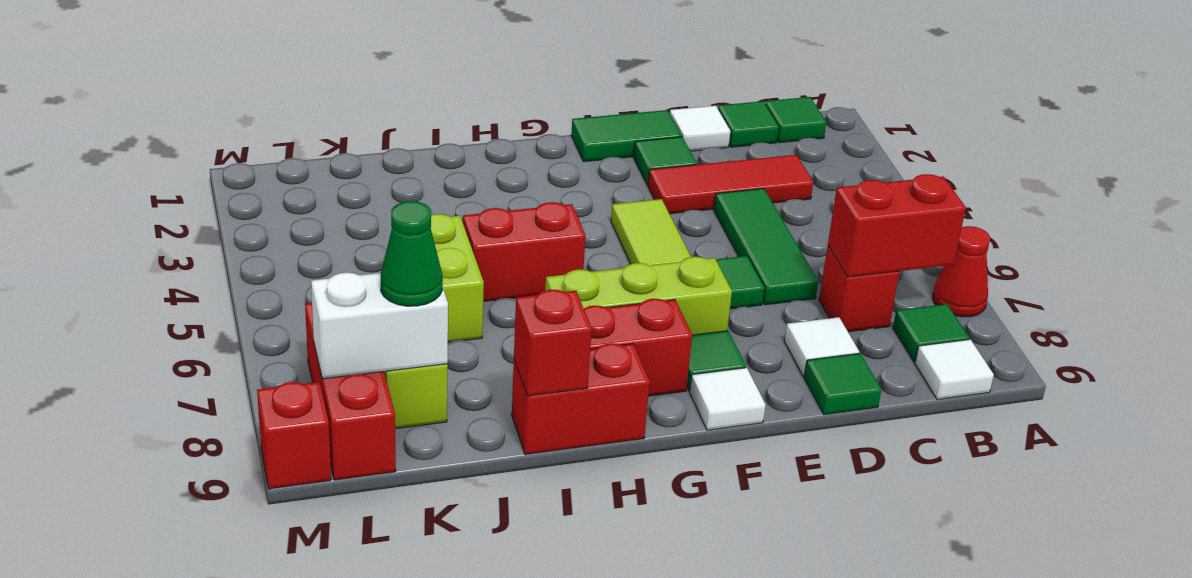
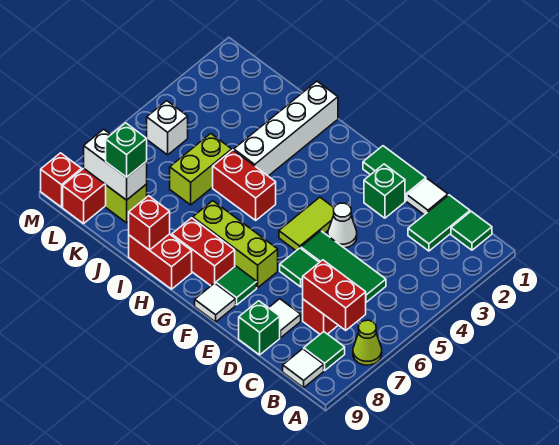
red cone A7 level 1 -> lime cone A7 level 1
green tile C1 level 1 -> green tile C1:C2 level 1
red tile C3:E3 level 1 -> none
green tile D4:D6 level 1 -> green tile C5:E5 level 1
green tile D9 level 1 -> green brick D9 level 1
green tile E2 level 1 -> green brick E2 level 1
none -> white cone E4 level 1
none -> white brick I1:I4 level 1
green cone K8 level 3 -> green brick K8 level 3
none -> white brick L5 level 1

